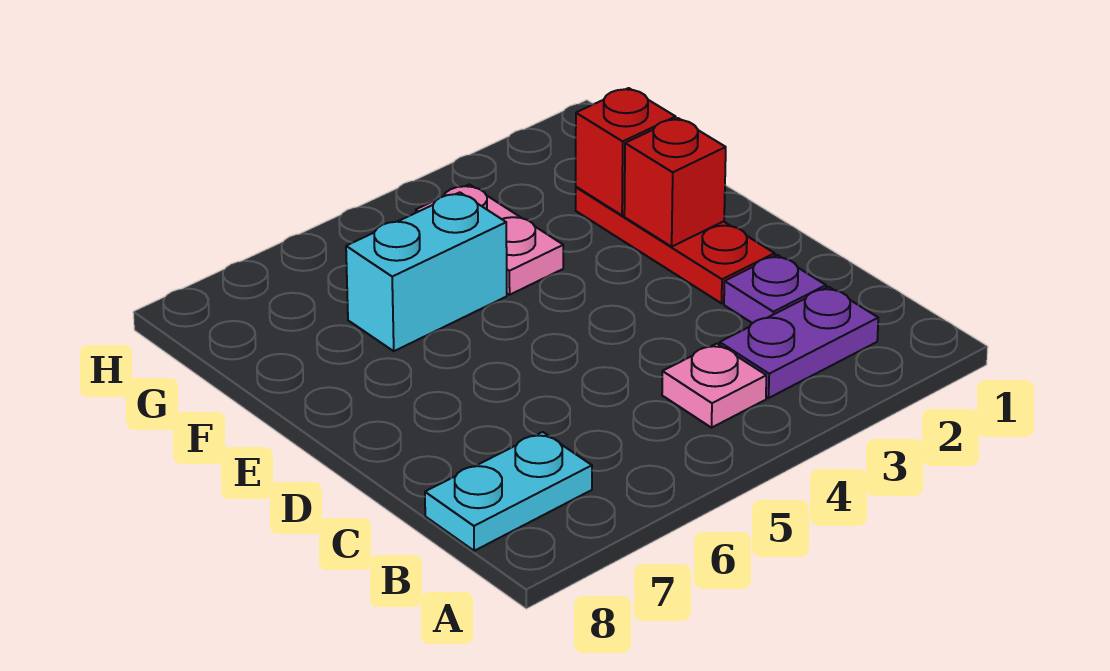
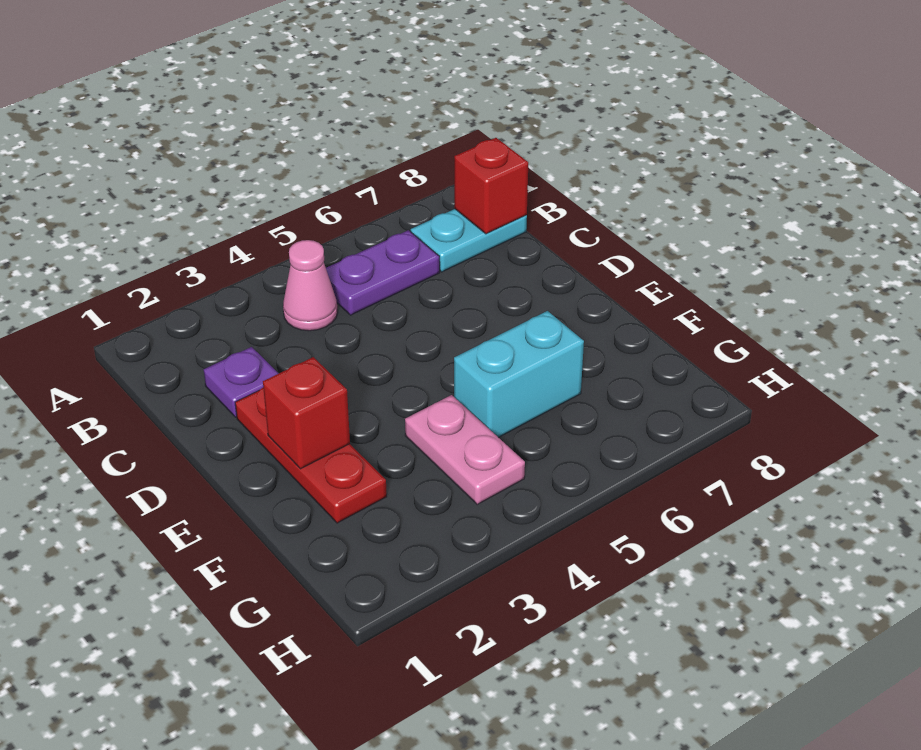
purple plate B2:B3 level 1 -> purple plate B5:B6 level 1
pink plate B4 level 1 -> pink cone B4 level 1
red brick F2 level 2 -> red brick B8 level 2

